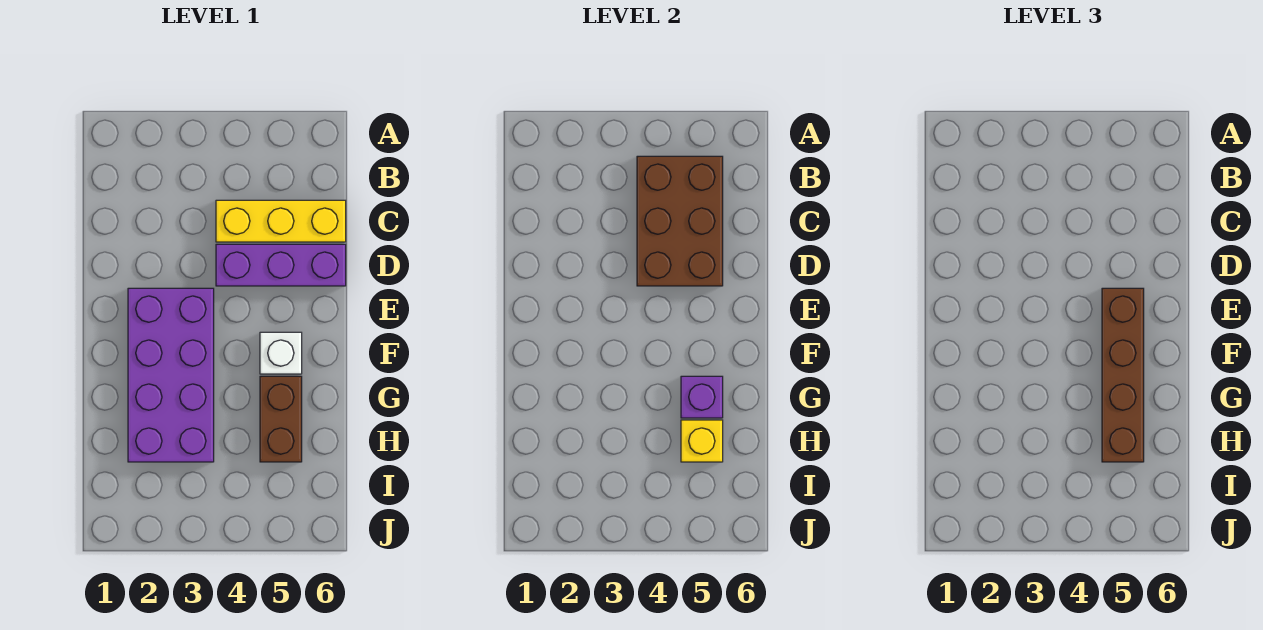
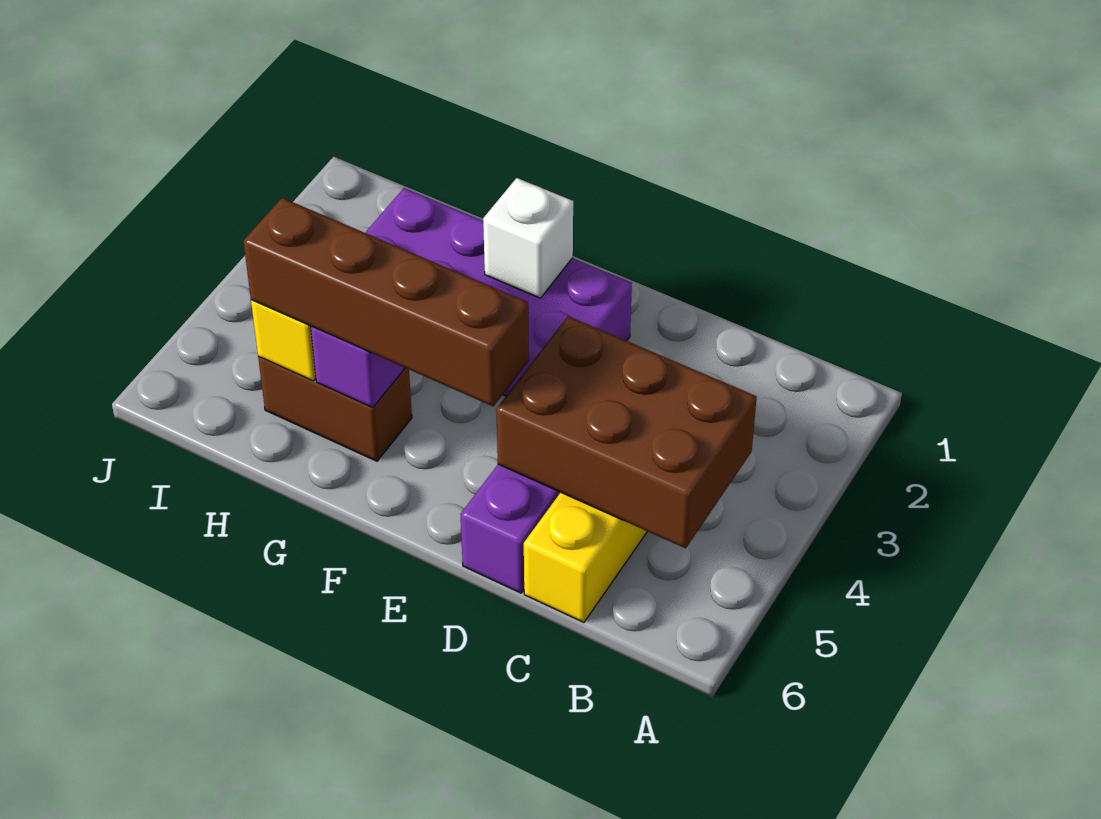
white brick F5 level 1 -> white brick F2 level 2

